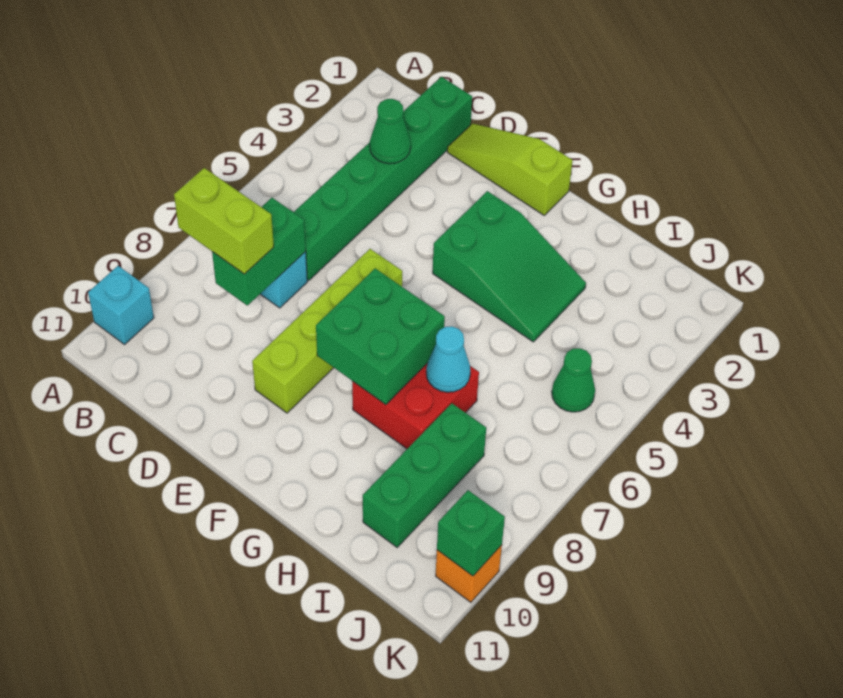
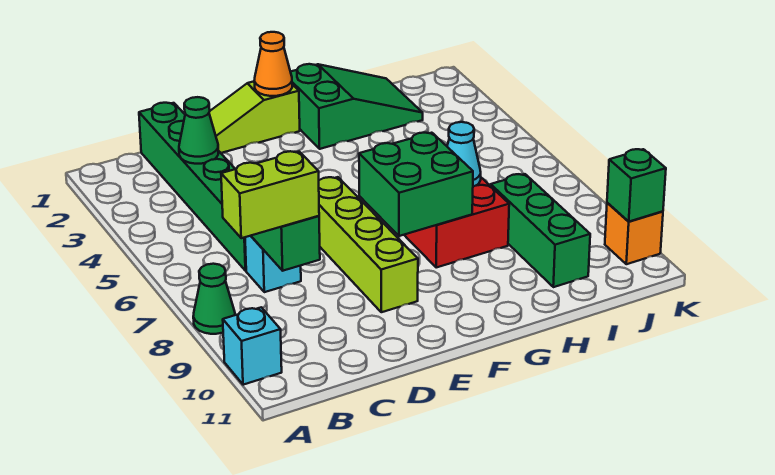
none -> orange cone F1 level 2
green slope F3:H4 level 1 top F -> green slope G1:I2 level 1 top G
green cone J5 level 1 -> green cone A8 level 1

